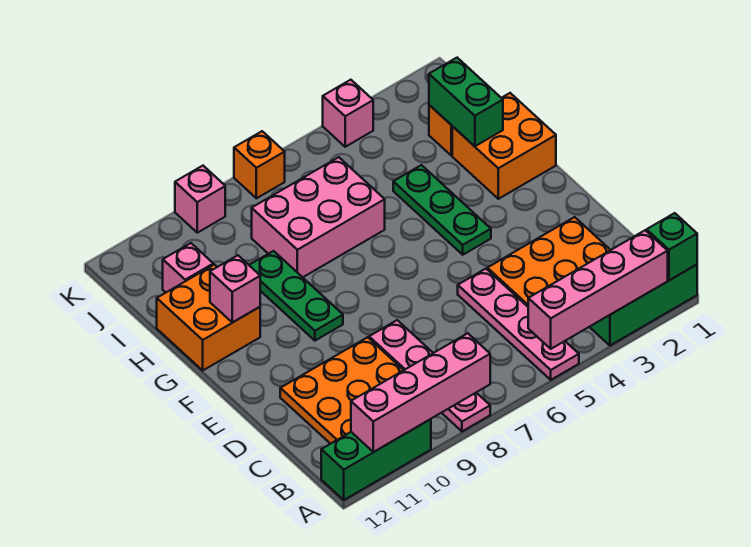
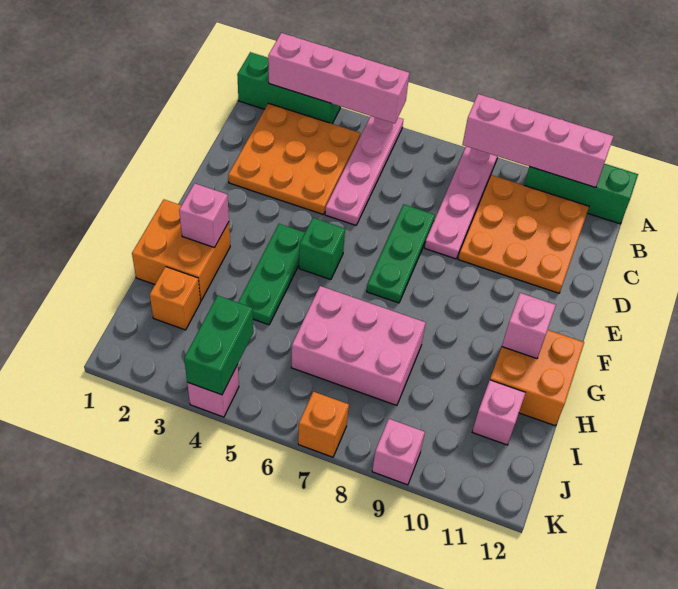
green brick A1 level 2 -> green brick F5 level 1
green plate F9:H9 level 1 -> green plate D7:F7 level 1
none -> pink brick G2 level 2
green brick H2:I2 level 2 -> green brick J4:K4 level 2

